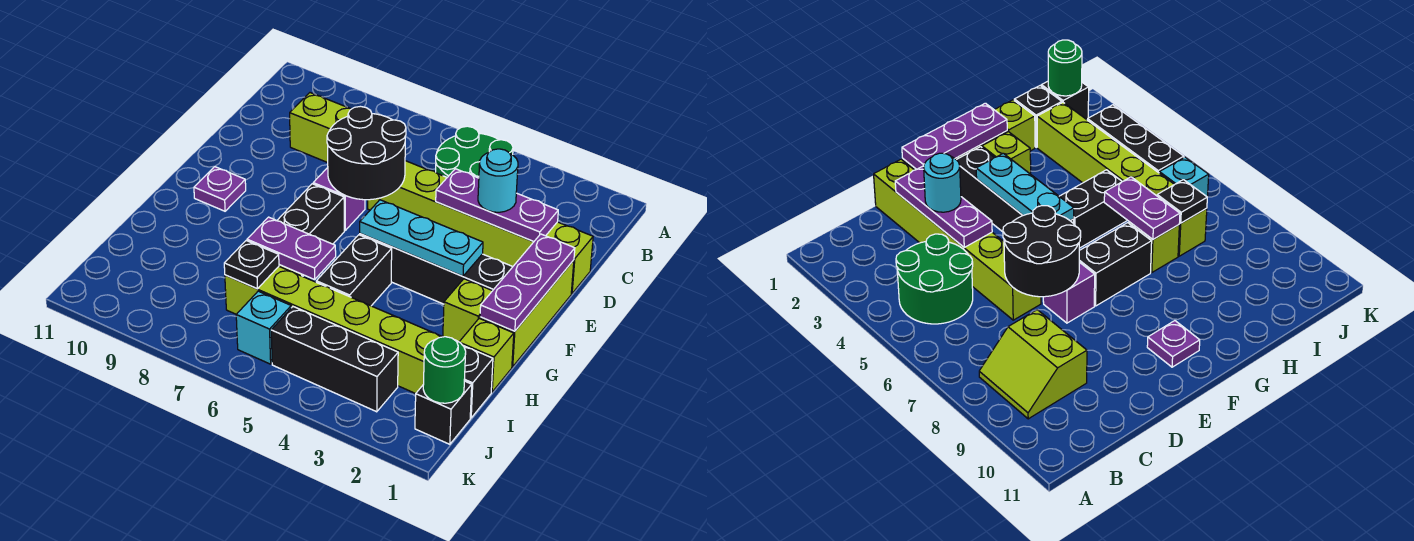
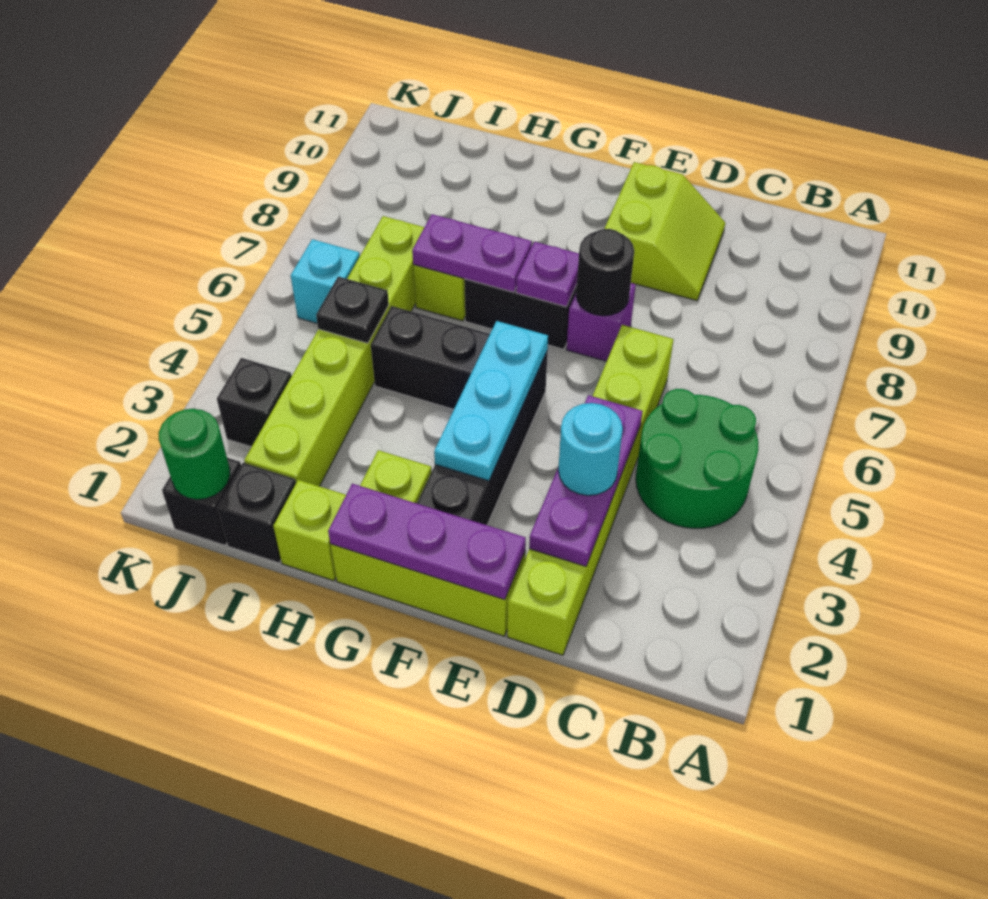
lime slope B8:C9 level 1 top C -> lime slope D9:E10 level 1 top E
black round brick D6:E7 level 2 -> black round brick E7 level 2
purple plate F10 level 1 -> purple plate F7 level 2
purple plate H6:H7 level 2 -> purple plate G7:H7 level 2
black plate I7 level 2 -> black plate I5 level 2
black brick J3:J5 level 1 -> black brick J3 level 1

